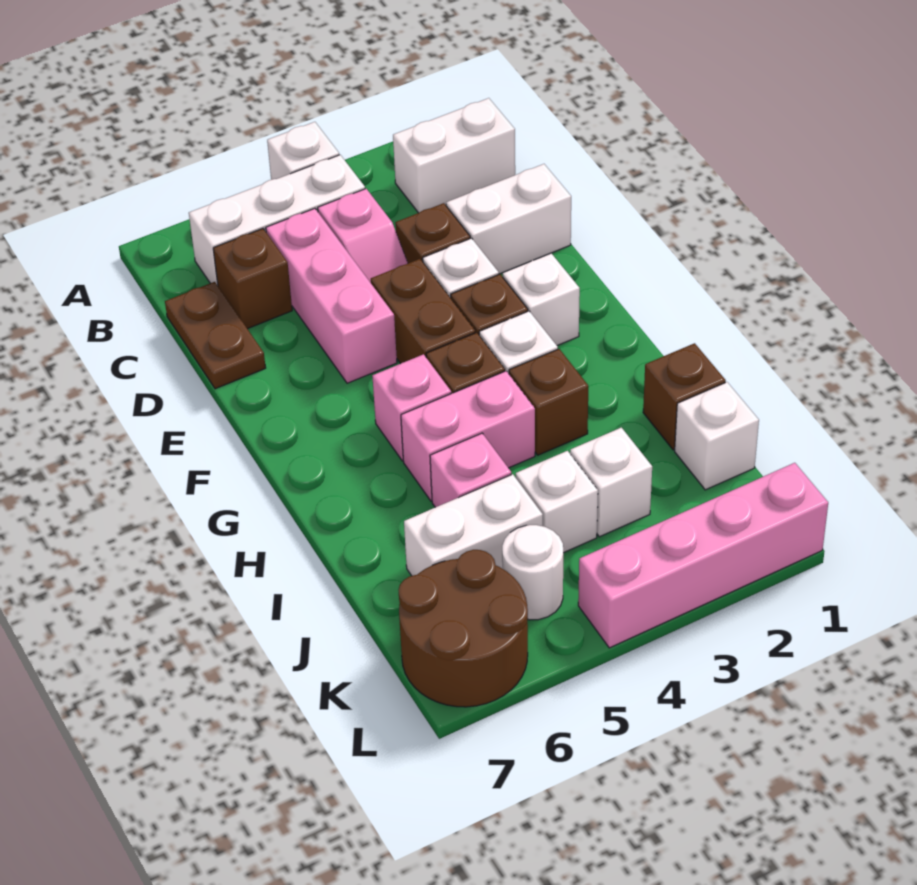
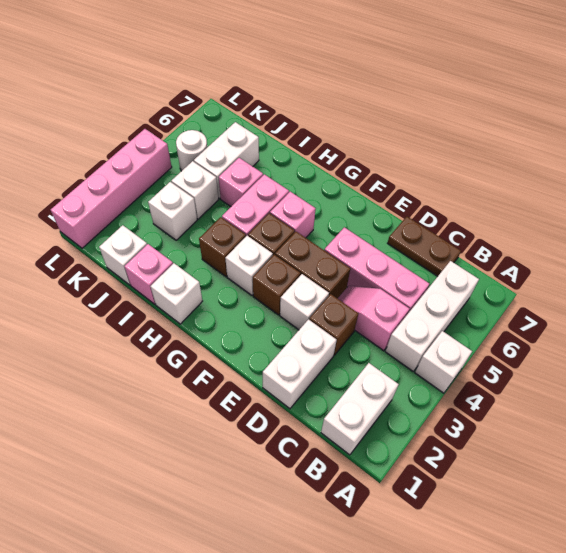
brown brick C6 level 1 -> none
white brick F2 level 1 -> white brick H1 level 1
brown brick I1 level 1 -> pink brick I1 level 1
brown round brick K6:L7 level 1 -> none

